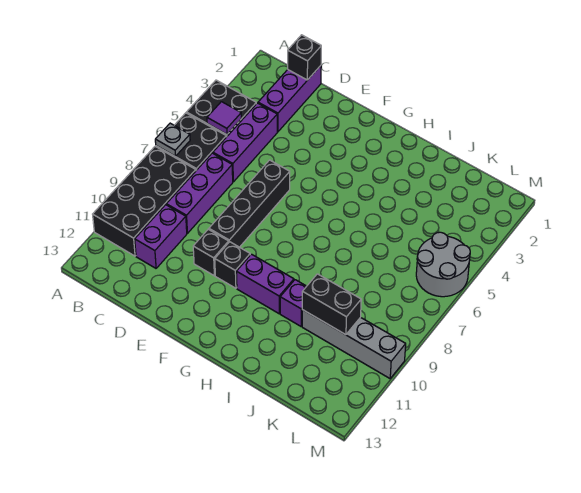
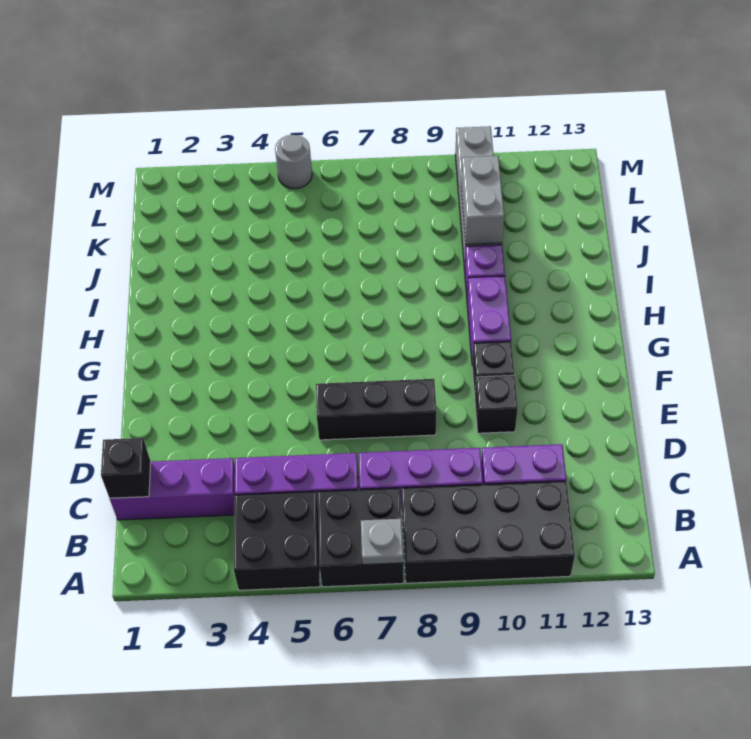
purple tile B5 level 2 -> none
black brick E6:E9 level 1 -> black brick E6:E8 level 1
black brick J10:K10 level 2 -> grey brick J10:K10 level 2
grey round brick L5:M6 level 1 -> grey round brick M5 level 1

